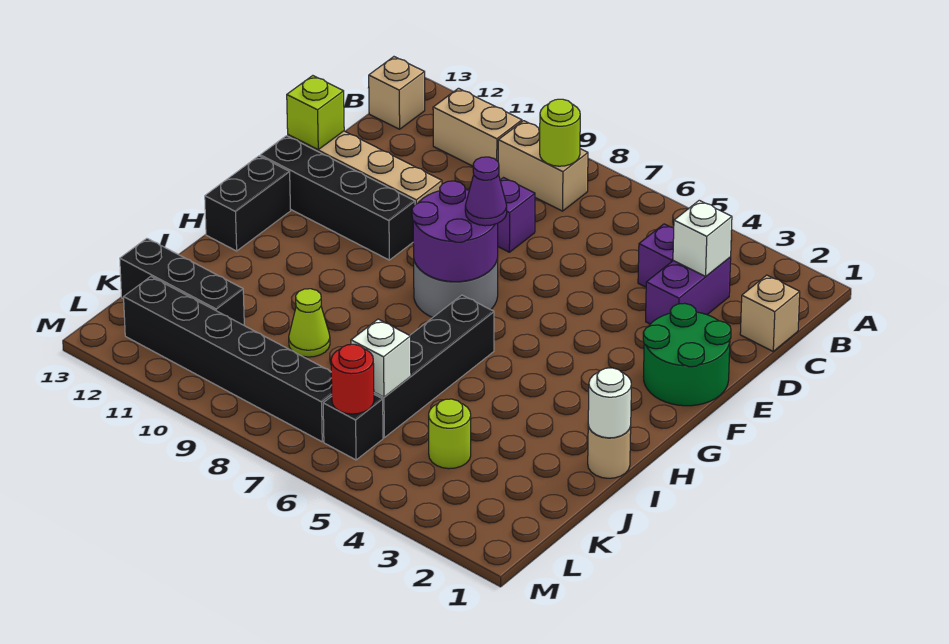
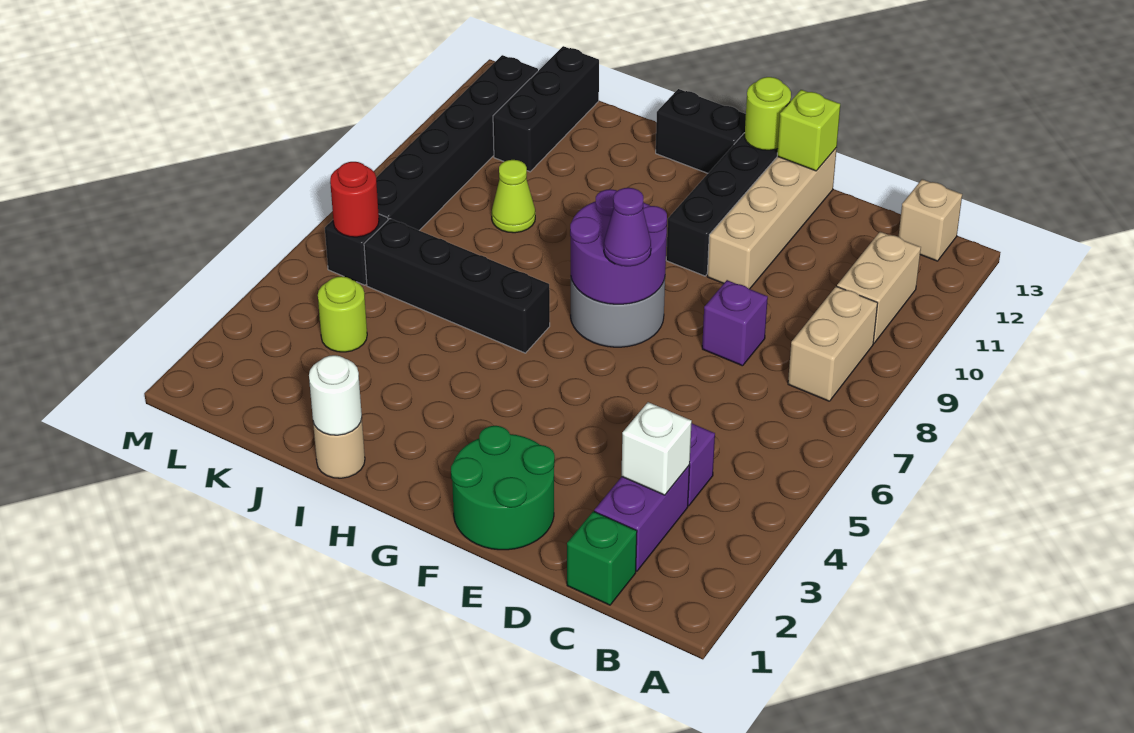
lime round brick B8 level 2 -> lime round brick F13 level 2
tan brick C1 level 1 -> green brick C1 level 1
purple brick C3:D3 level 1 -> purple brick C2:C3 level 1
white brick K6 level 2 -> none

